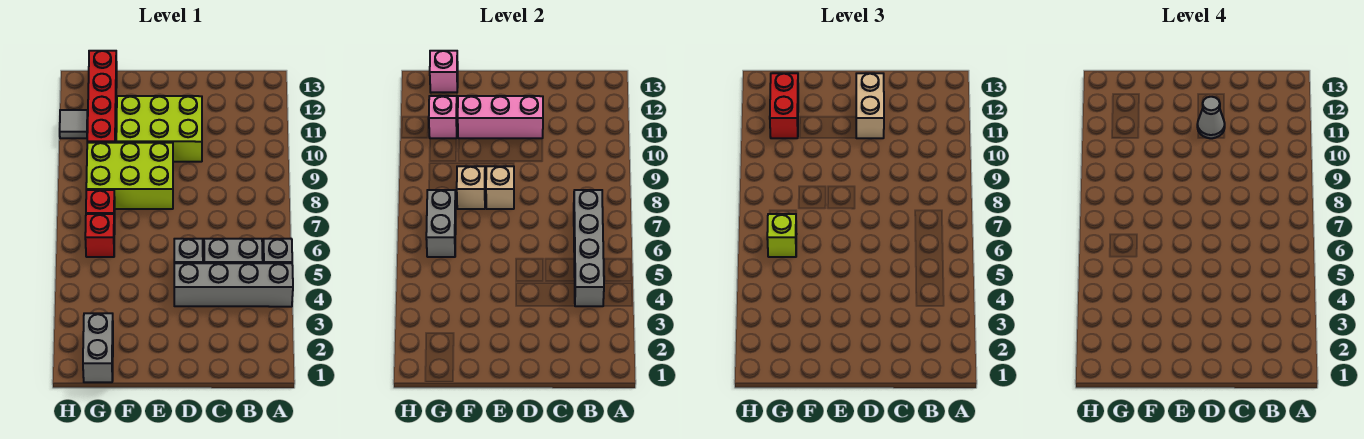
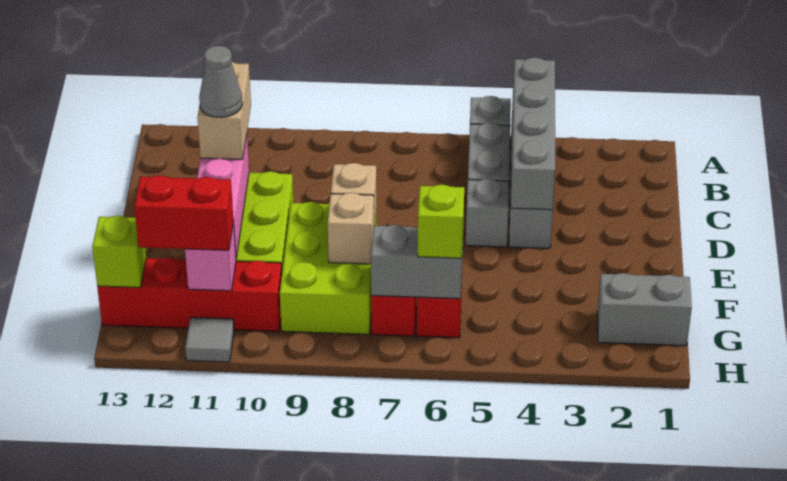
grey brick B4:B7 level 2 -> grey brick A4:D4 level 2
tan brick D11:D12 level 3 -> tan brick C11:D11 level 3
pink brick G13 level 2 -> lime brick G13 level 2

